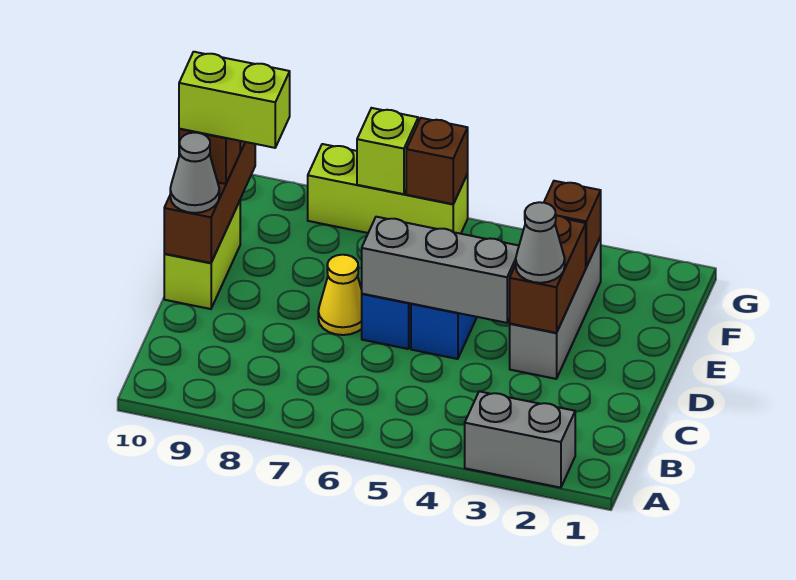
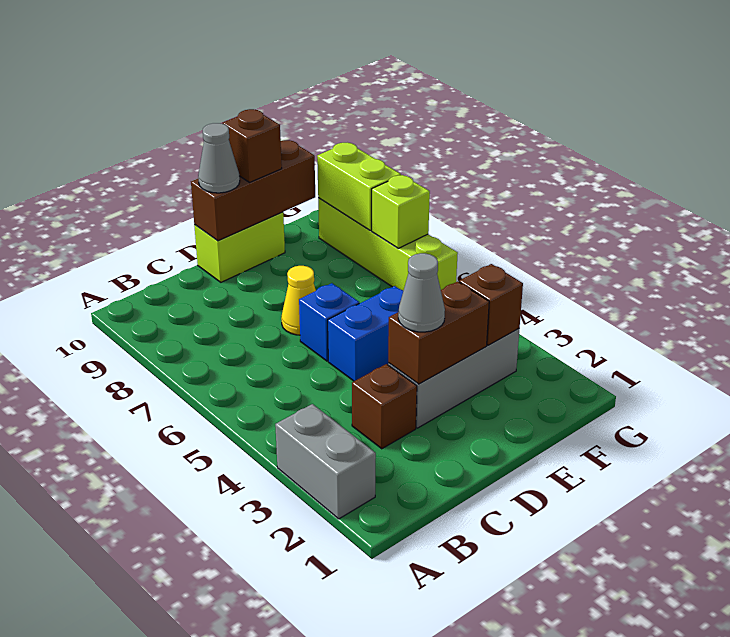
grey brick D4:D6 level 2 -> none
lime brick E9:E10 level 4 -> lime brick G8:G9 level 2
lime brick G6:G8 level 1 -> lime brick G6:G9 level 1
brown brick G6 level 2 -> brown brick C3 level 1

